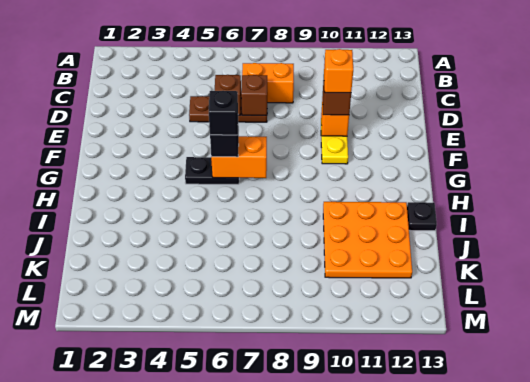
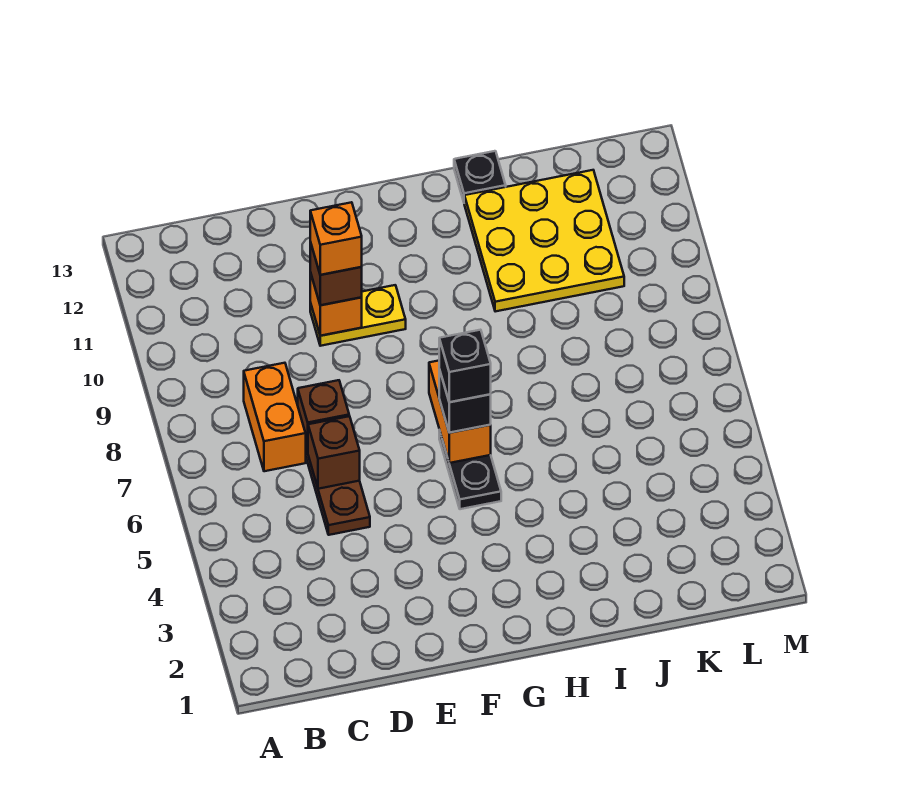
orange plate I10:K12 level 1 -> yellow plate I10:K12 level 1

